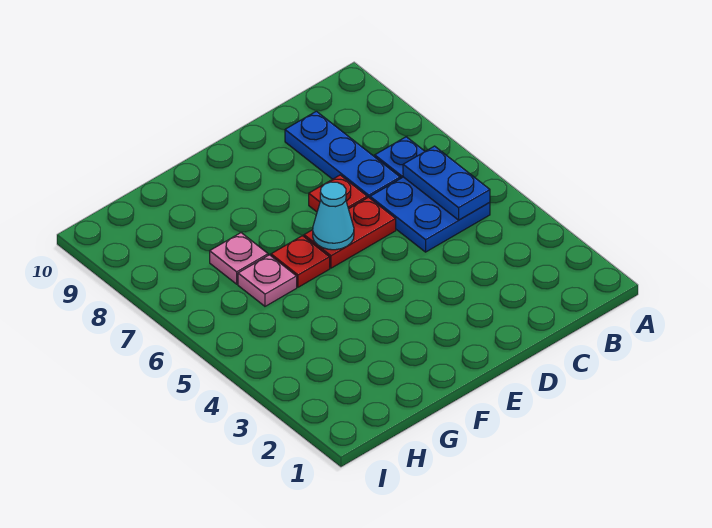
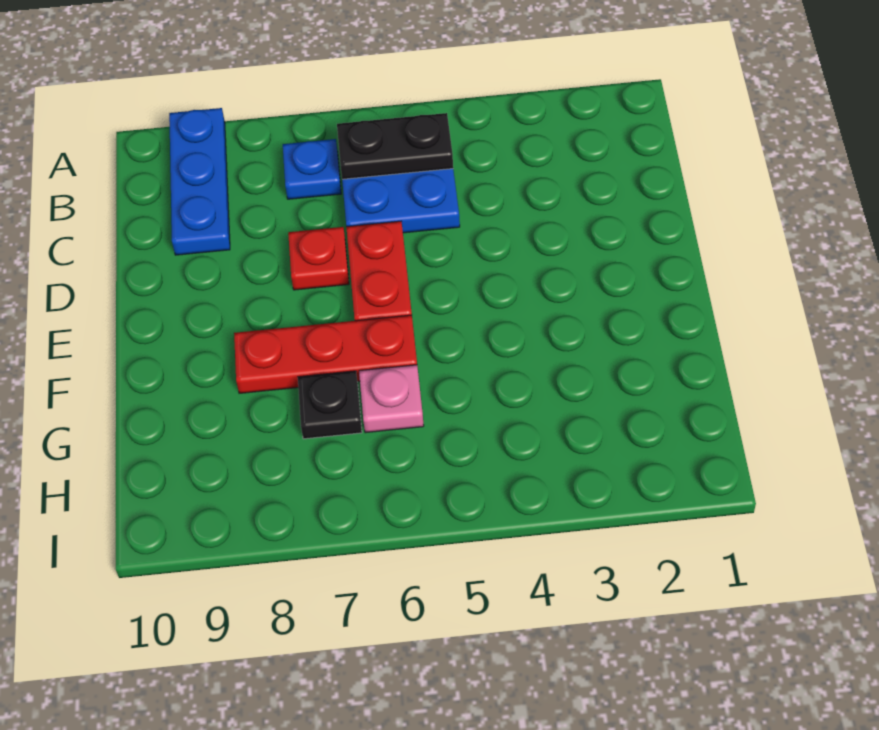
blue plate B5:B6 level 2 -> black plate B5:B6 level 2
blue plate C7:C9 level 1 -> blue plate A9:C9 level 1
cyan cone E6 level 2 -> none
red plate F6 level 1 -> red plate F6:F8 level 1
pink plate G7 level 1 -> black plate G7 level 1

